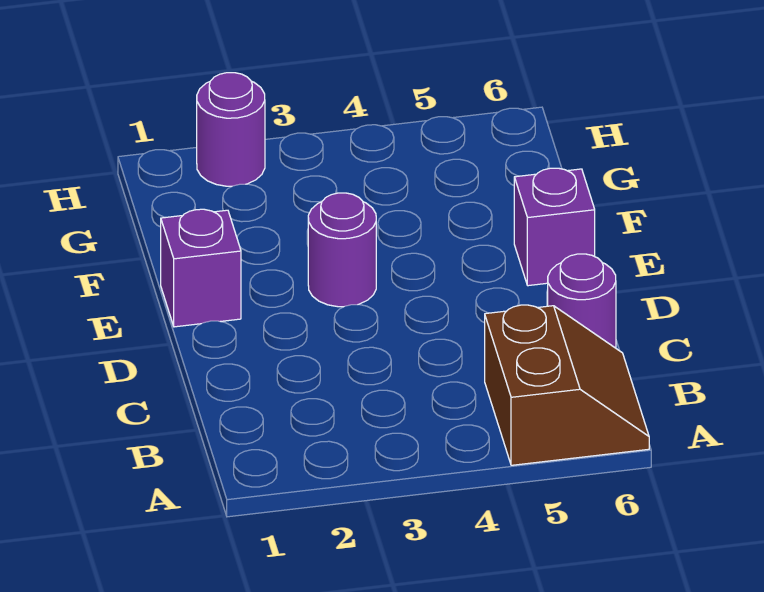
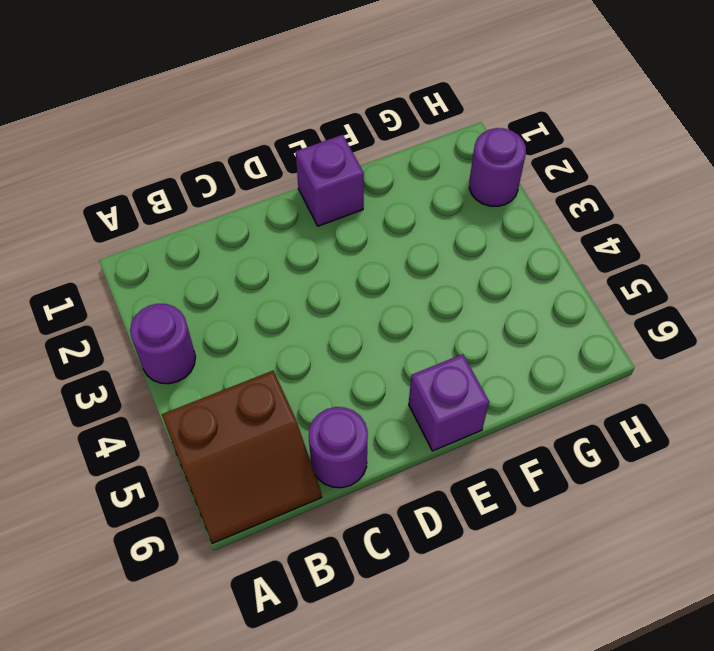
purple round brick E3 level 1 -> purple round brick A3 level 1

